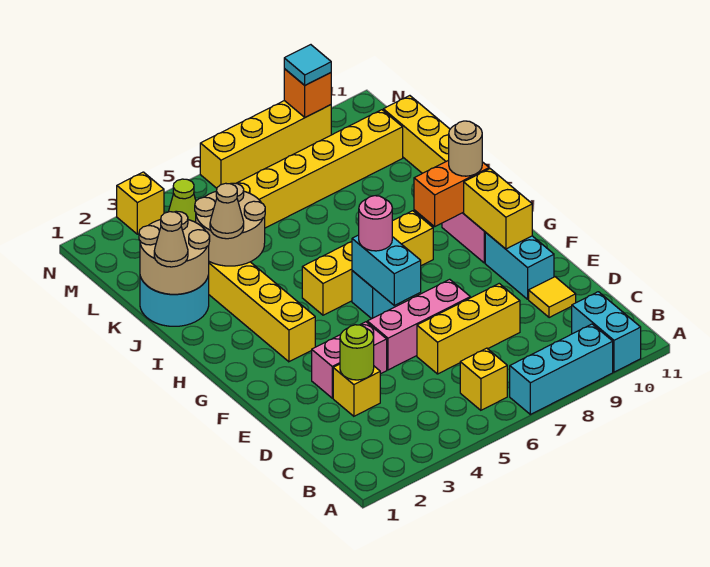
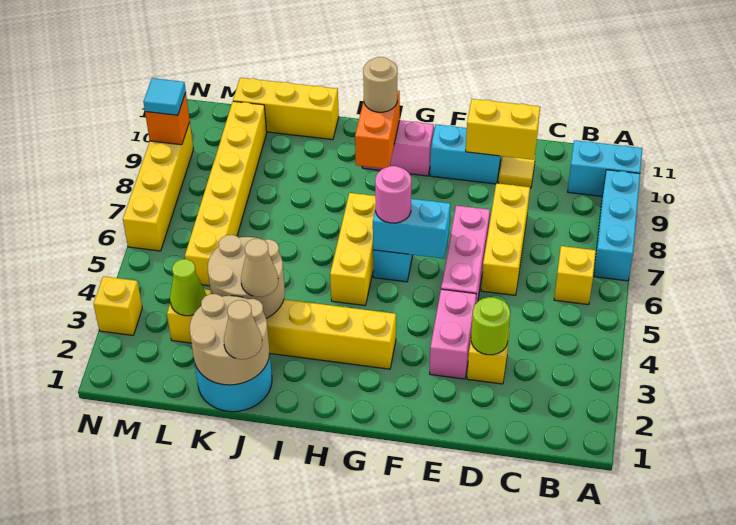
yellow brick F10:G10 level 2 -> yellow brick D10:E10 level 2
yellow brick H5:H8 level 1 -> yellow brick H5:H7 level 1

